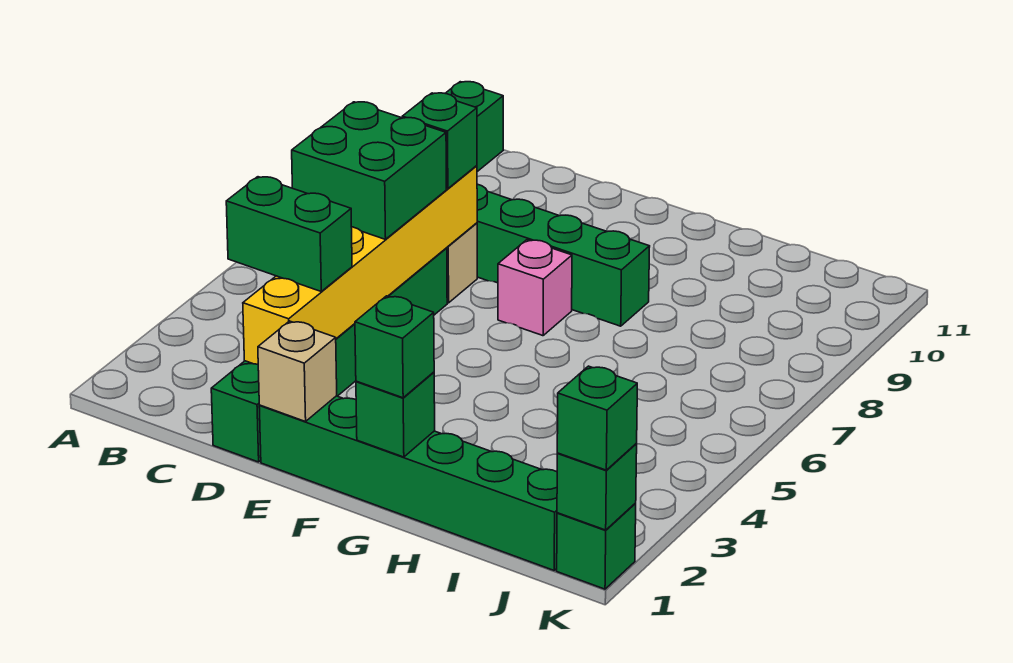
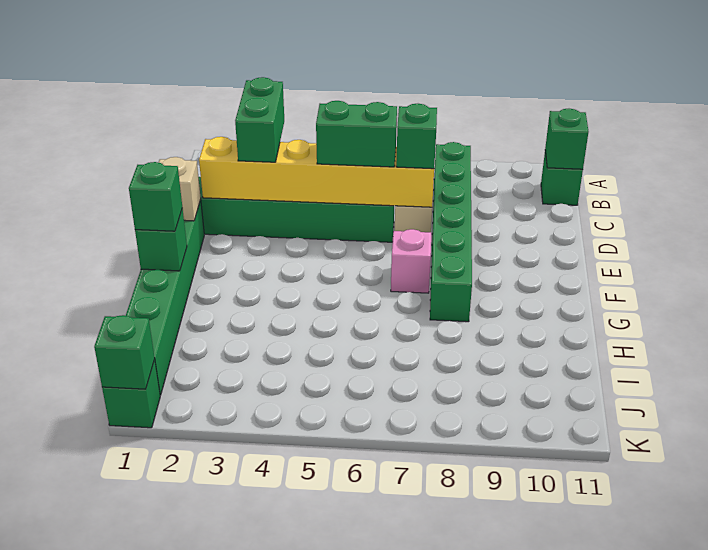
green brick C5:D6 level 3 -> green brick D5:D6 level 3
green brick K1 level 3 -> green brick B11 level 2

